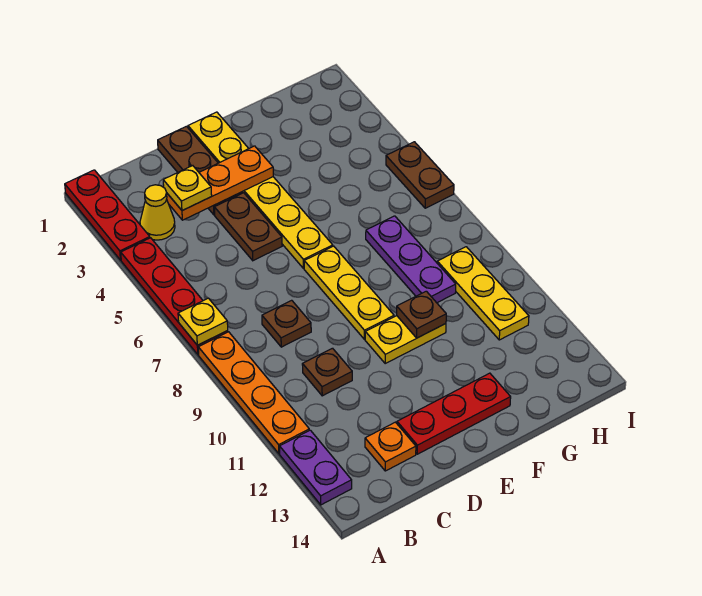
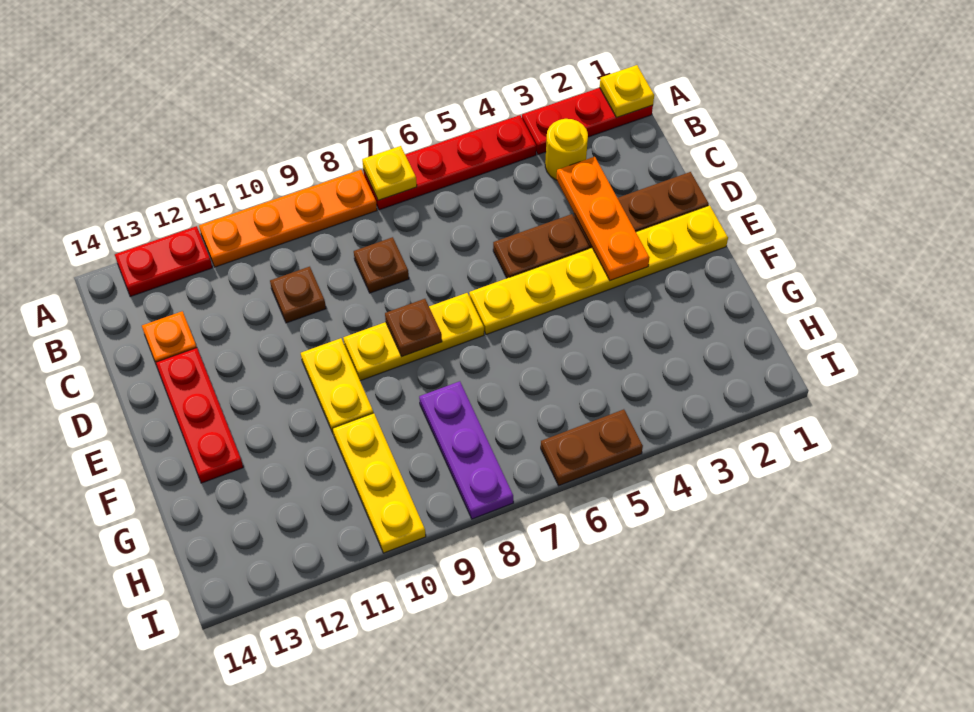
purple plate A12:A13 level 1 -> red plate A12:A13 level 1
yellow cone B3 level 1 -> yellow round brick B3 level 1
yellow plate C3 level 3 -> yellow plate A1 level 2
brown plate F10 level 2 -> brown plate E8 level 2
purple plate G7:G9 level 1 -> purple plate G8:I8 level 1
yellow plate H9:H11 level 1 -> yellow plate G10:I10 level 1

